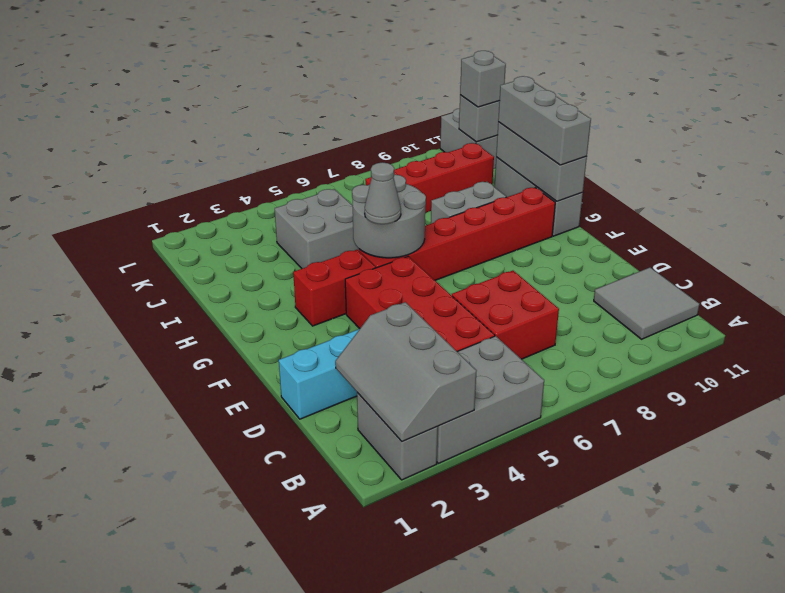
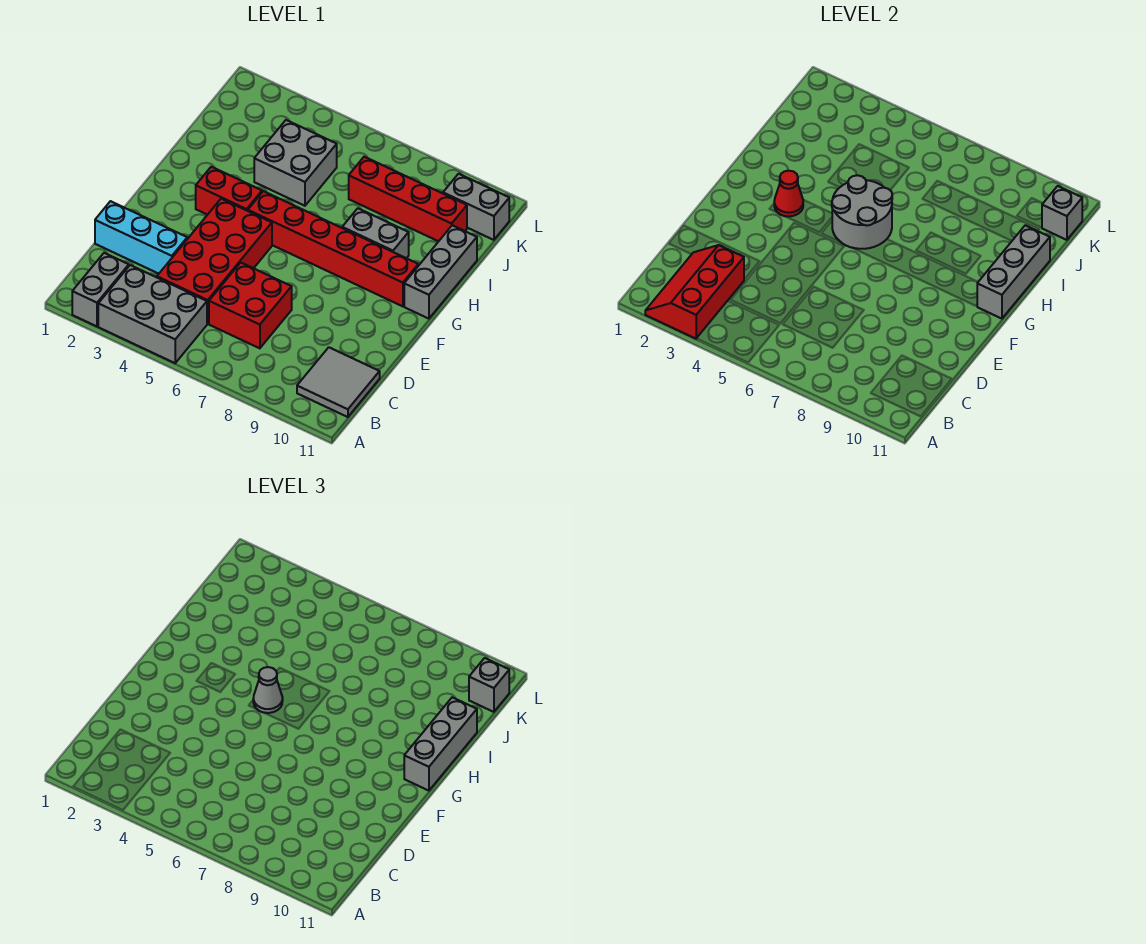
grey slope A2:C3 level 2 top 3 -> red slope A2:C3 level 2 top 3
none -> red cone G3 level 2
grey brick K11:L11 level 1 -> grey brick K10:K11 level 1

